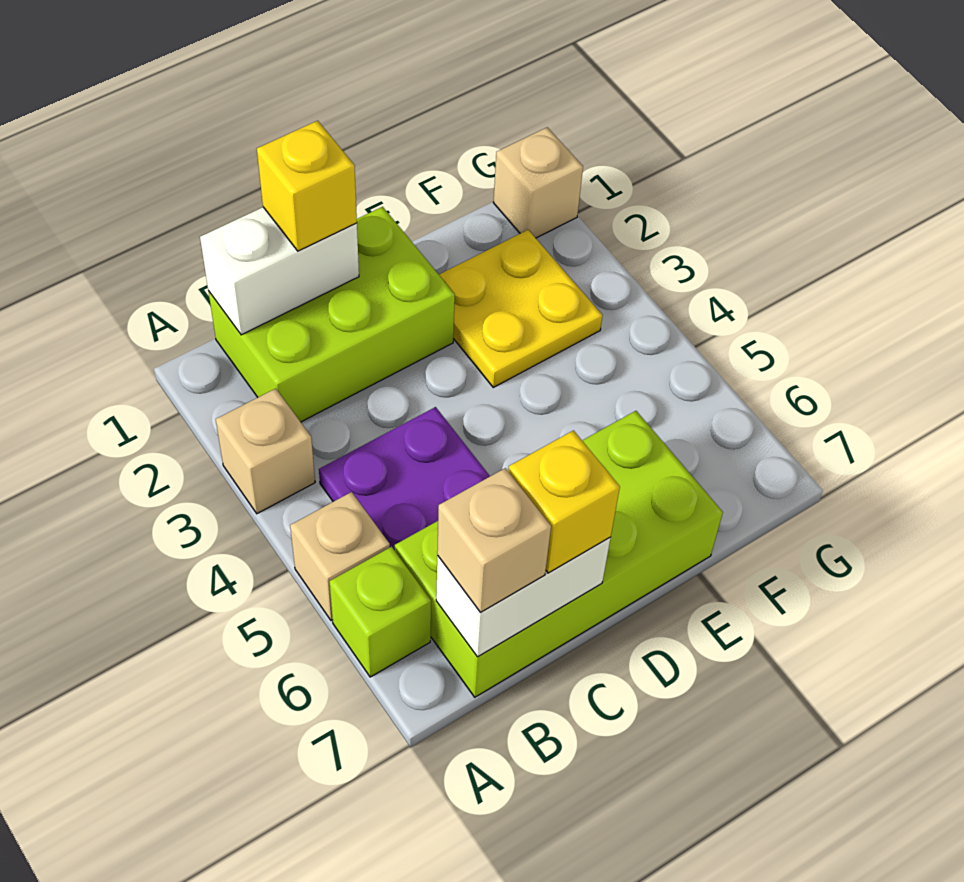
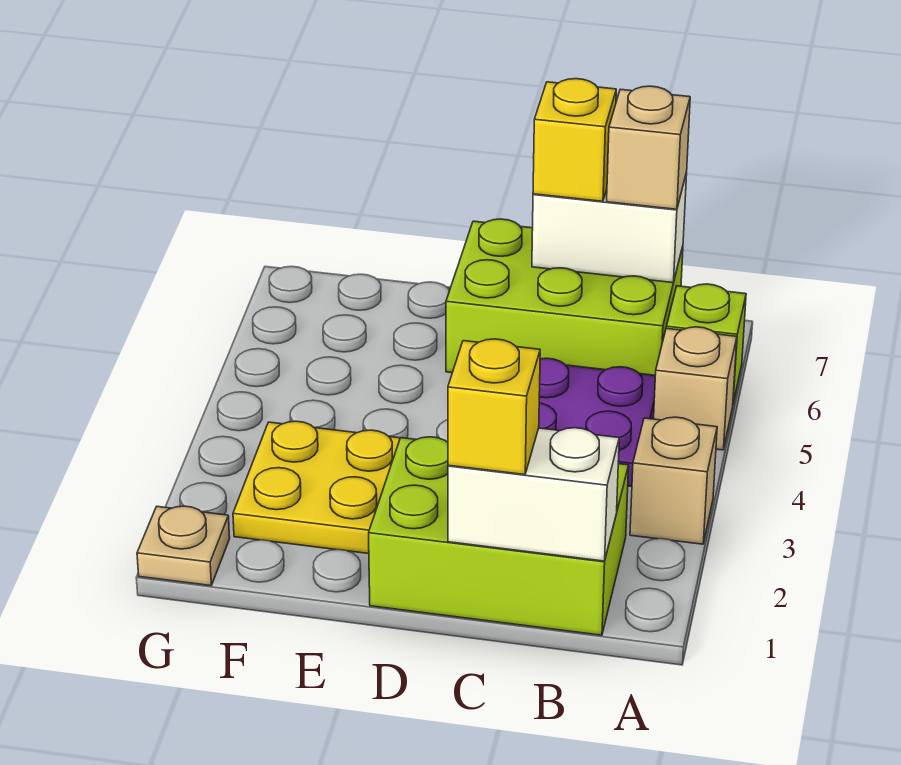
lime brick B6:E7 level 1 -> lime brick B6:D7 level 1
tan brick G1 level 1 -> tan plate G1 level 1

